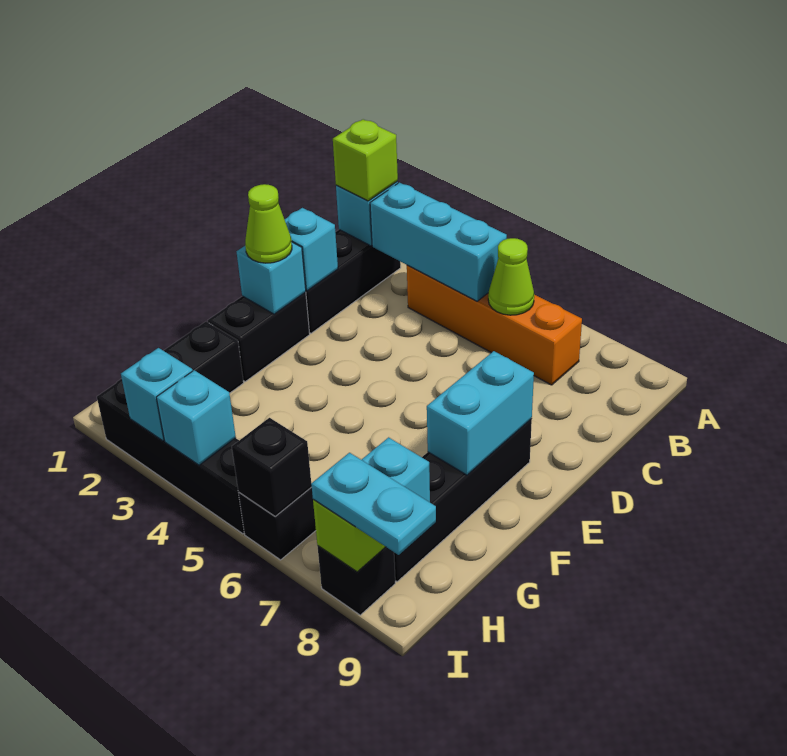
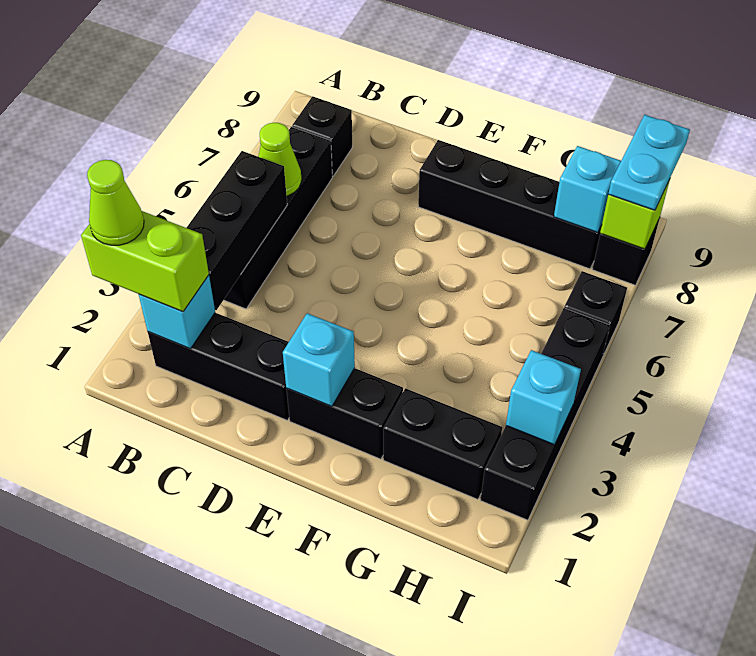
lime brick B2 level 3 -> lime brick A2:B2 level 3
cyan brick B3:B5 level 2 -> black brick B3:B5 level 2
orange brick B4:B7 level 1 -> black brick B4:B7 level 1
cyan brick D2 level 2 -> none
lime cone E2 level 3 -> lime cone A2 level 4
cyan brick E8:F8 level 2 -> none
cyan brick I4 level 2 -> none
black brick I6 level 2 -> black brick B8 level 1

